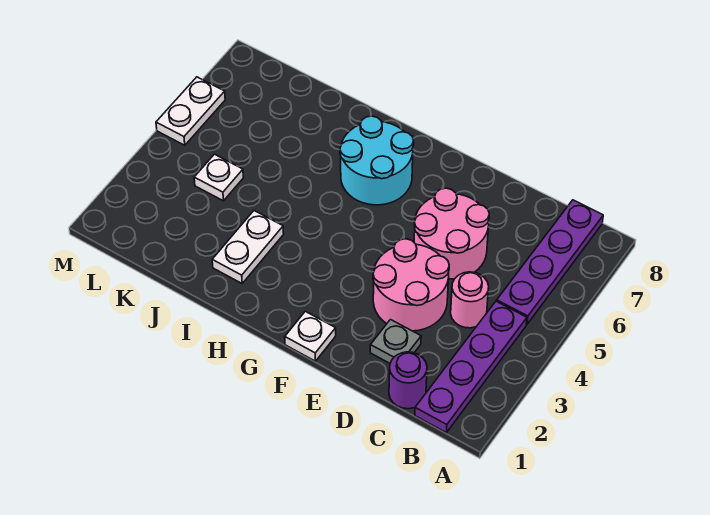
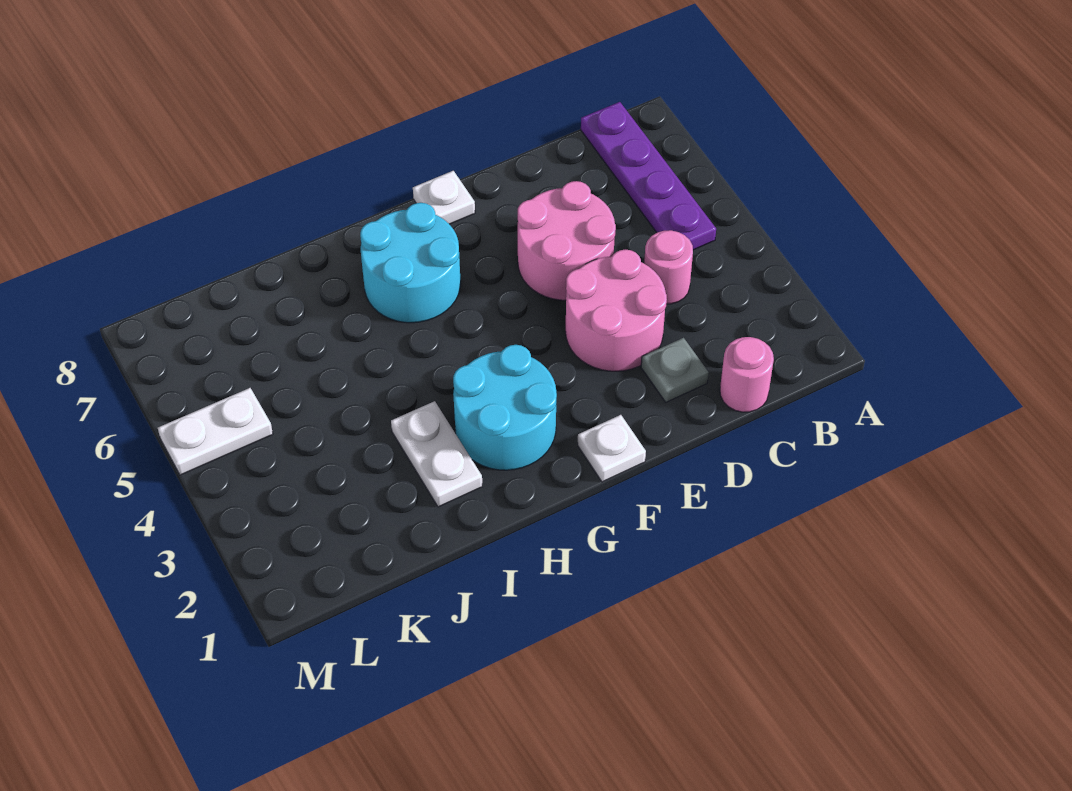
purple plate B1:B4 level 1 -> none
purple round brick C1 level 1 -> pink round brick C1 level 1
none -> cyan round brick G2:H3 level 1
white plate K4 level 1 -> white plate F8 level 1
white plate M5:M6 level 1 -> white plate L5:M5 level 1

